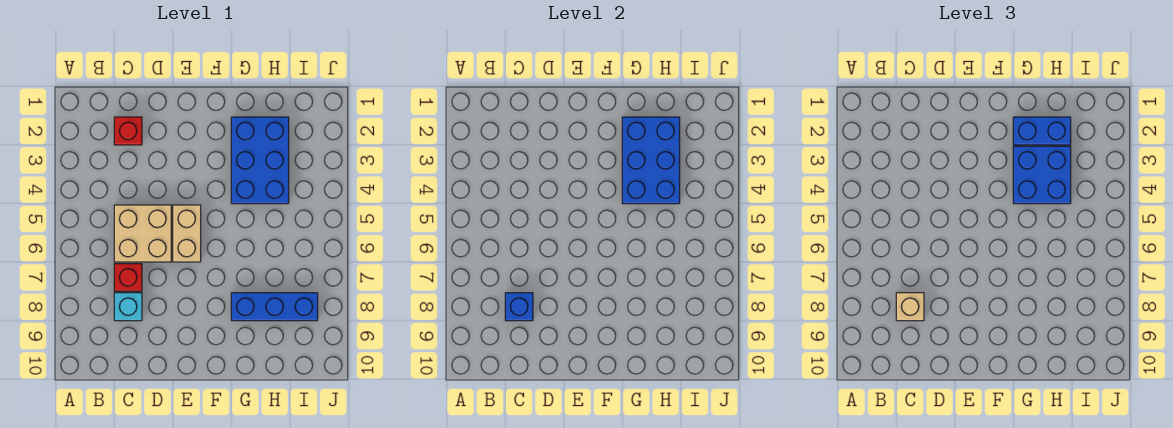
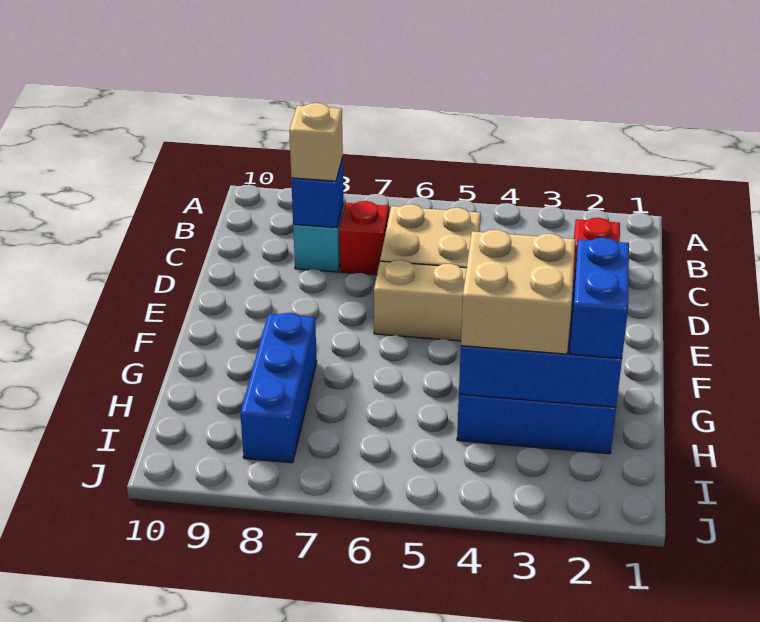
blue brick G3:H4 level 3 -> tan brick G3:H4 level 3

